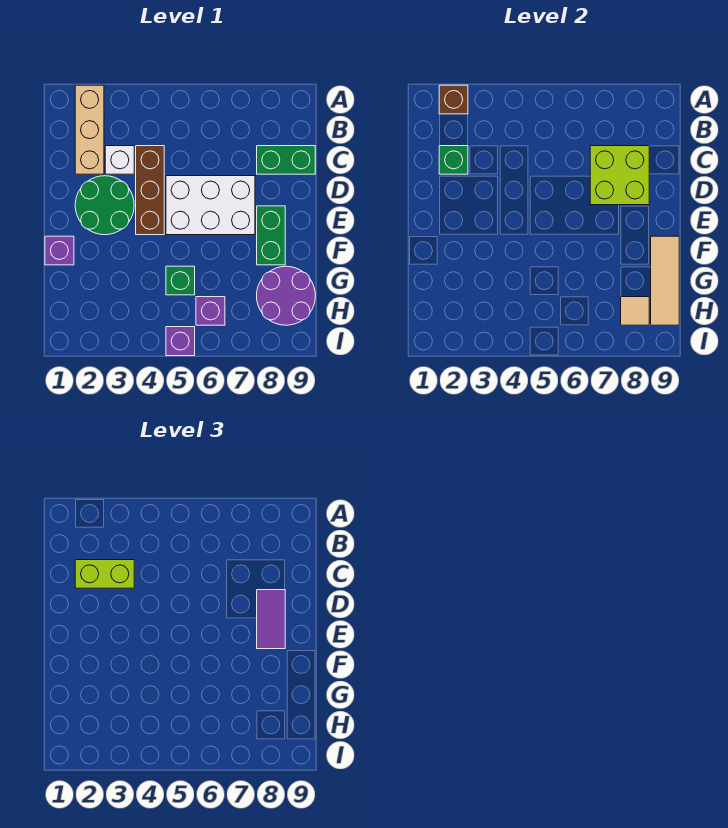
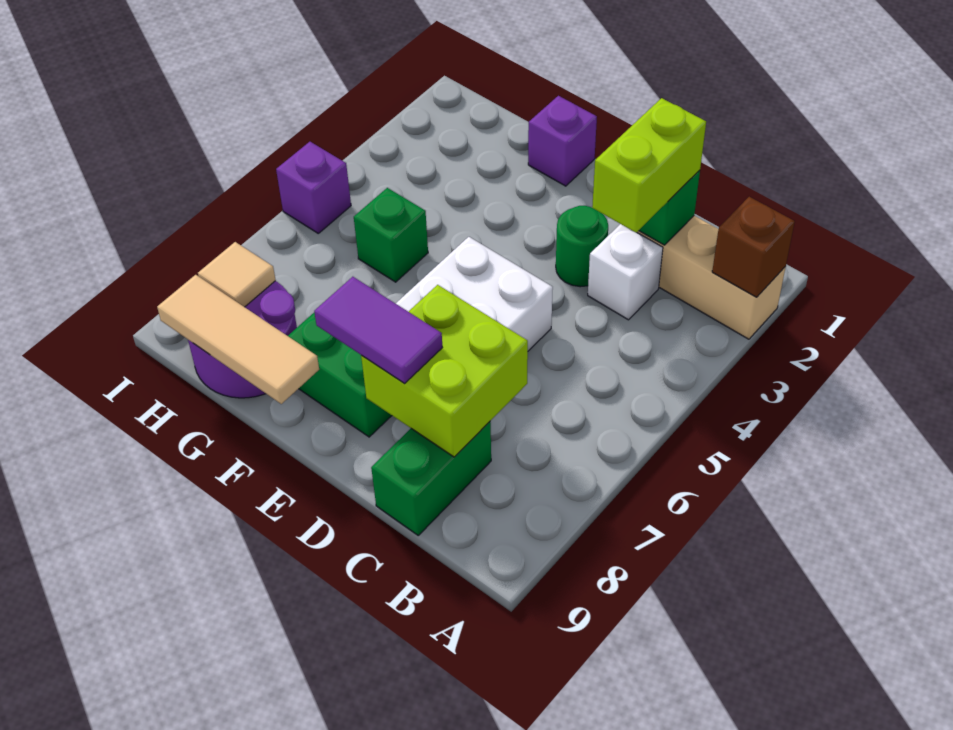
brown brick C4:E4 level 1 -> none
green round brick D2:E3 level 1 -> green round brick D3 level 1
purple brick H6 level 1 -> none

